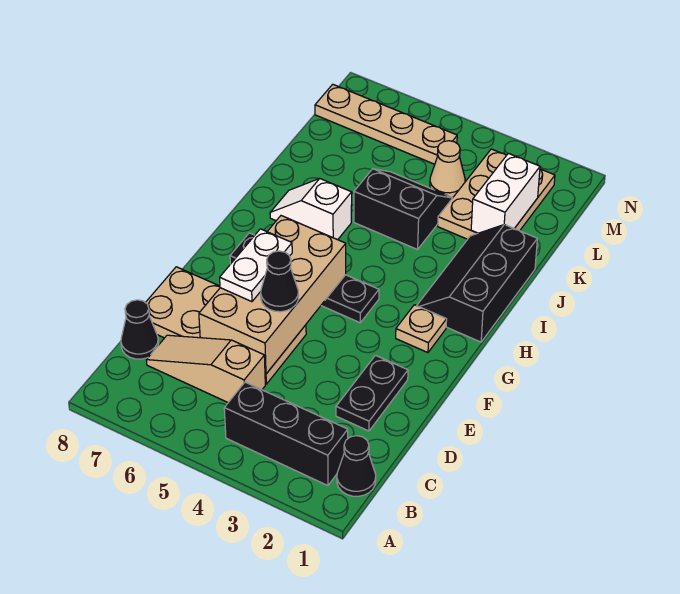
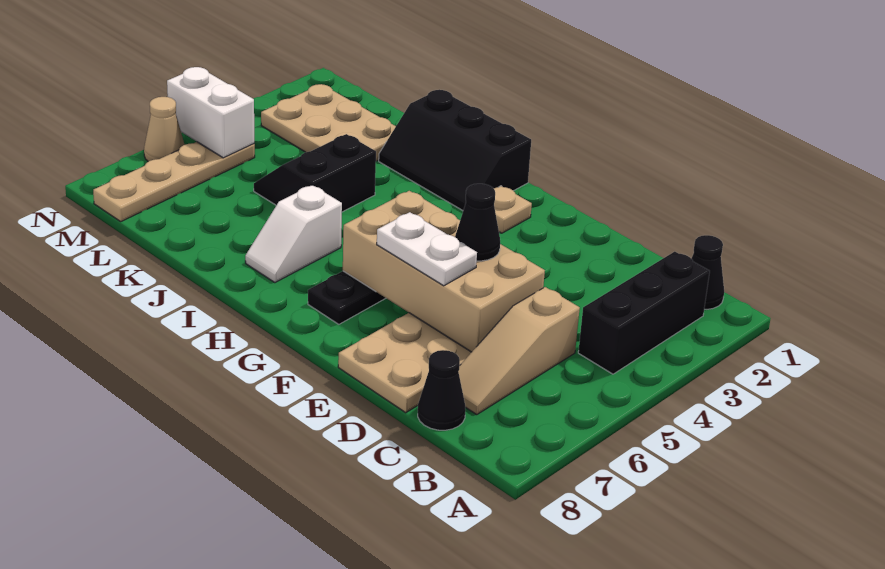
black plate D2:E2 level 1 -> none
white brick K2:L2 level 2 -> white brick M5:N5 level 2
tan cone L4 level 1 -> tan cone N6 level 1

